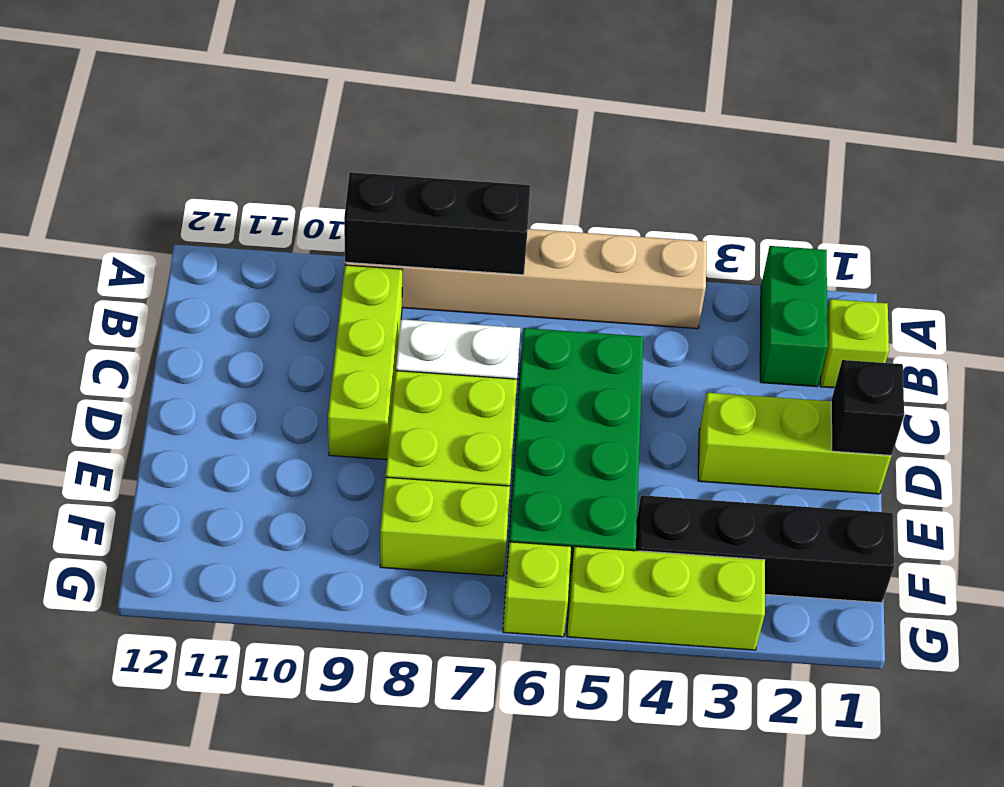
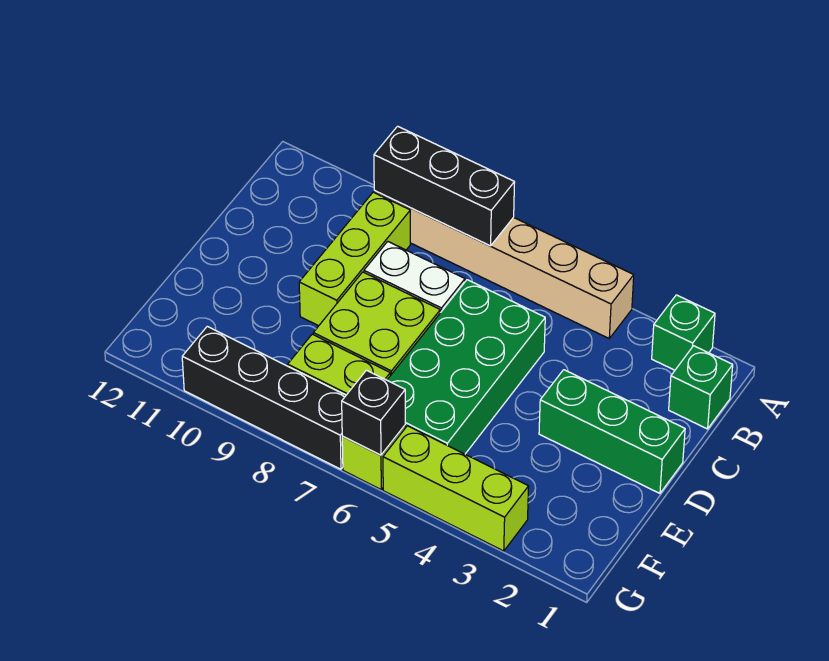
green brick A2:B2 level 1 -> green brick A2 level 1
lime brick B1 level 1 -> green brick B1 level 1
lime brick D1:D3 level 1 -> green brick D1:D3 level 1
black brick D1 level 2 -> black brick G6 level 2
black brick F1:F4 level 1 -> black brick G7:G10 level 1

